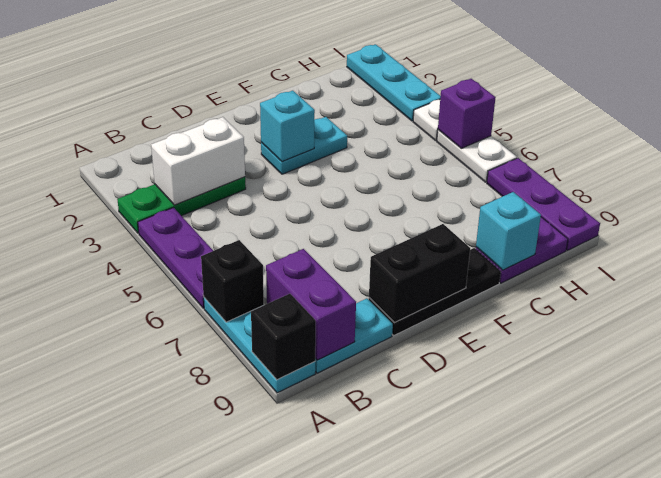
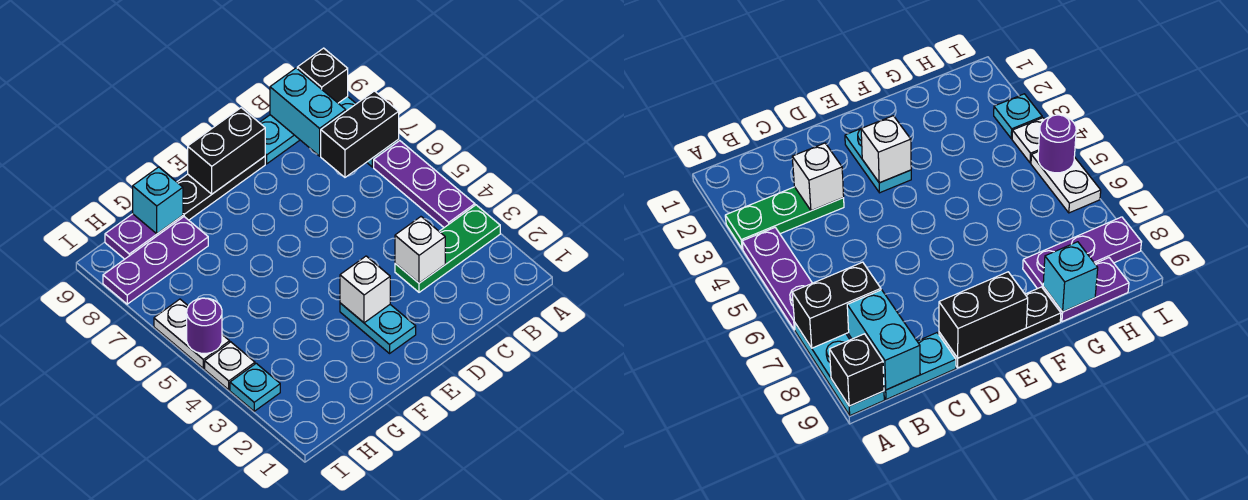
black brick A7 level 2 -> black brick A7:B7 level 2
white brick B3:C3 level 2 -> white brick C3 level 2
purple brick B8:B9 level 2 -> cyan brick B8:B9 level 2
cyan plate E3:F3 level 1 -> cyan plate E2:E3 level 1
cyan brick E3 level 2 -> white brick E3 level 2
cyan plate I1:I3 level 1 -> cyan plate I3 level 1
purple brick I5 level 2 -> purple round brick I5 level 2
purple plate I7:I9 level 1 -> purple plate G8:I8 level 1

